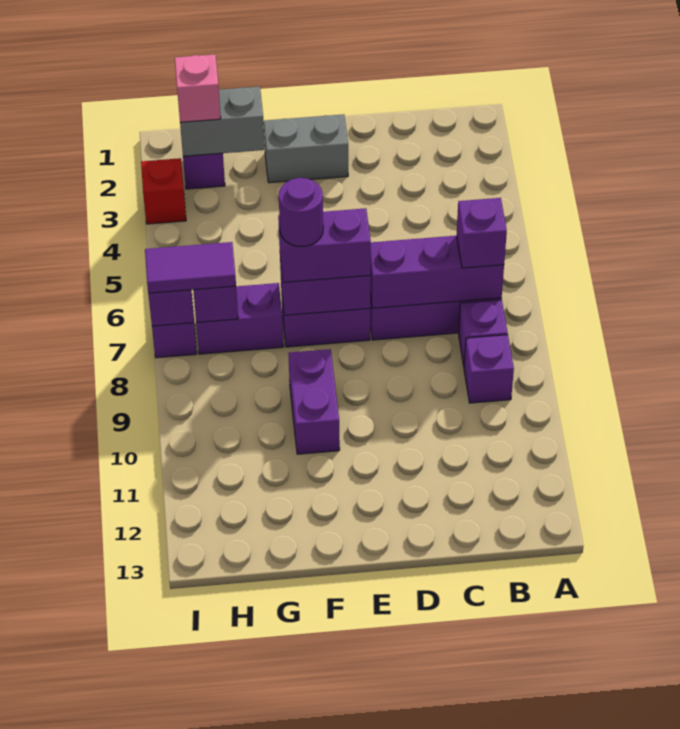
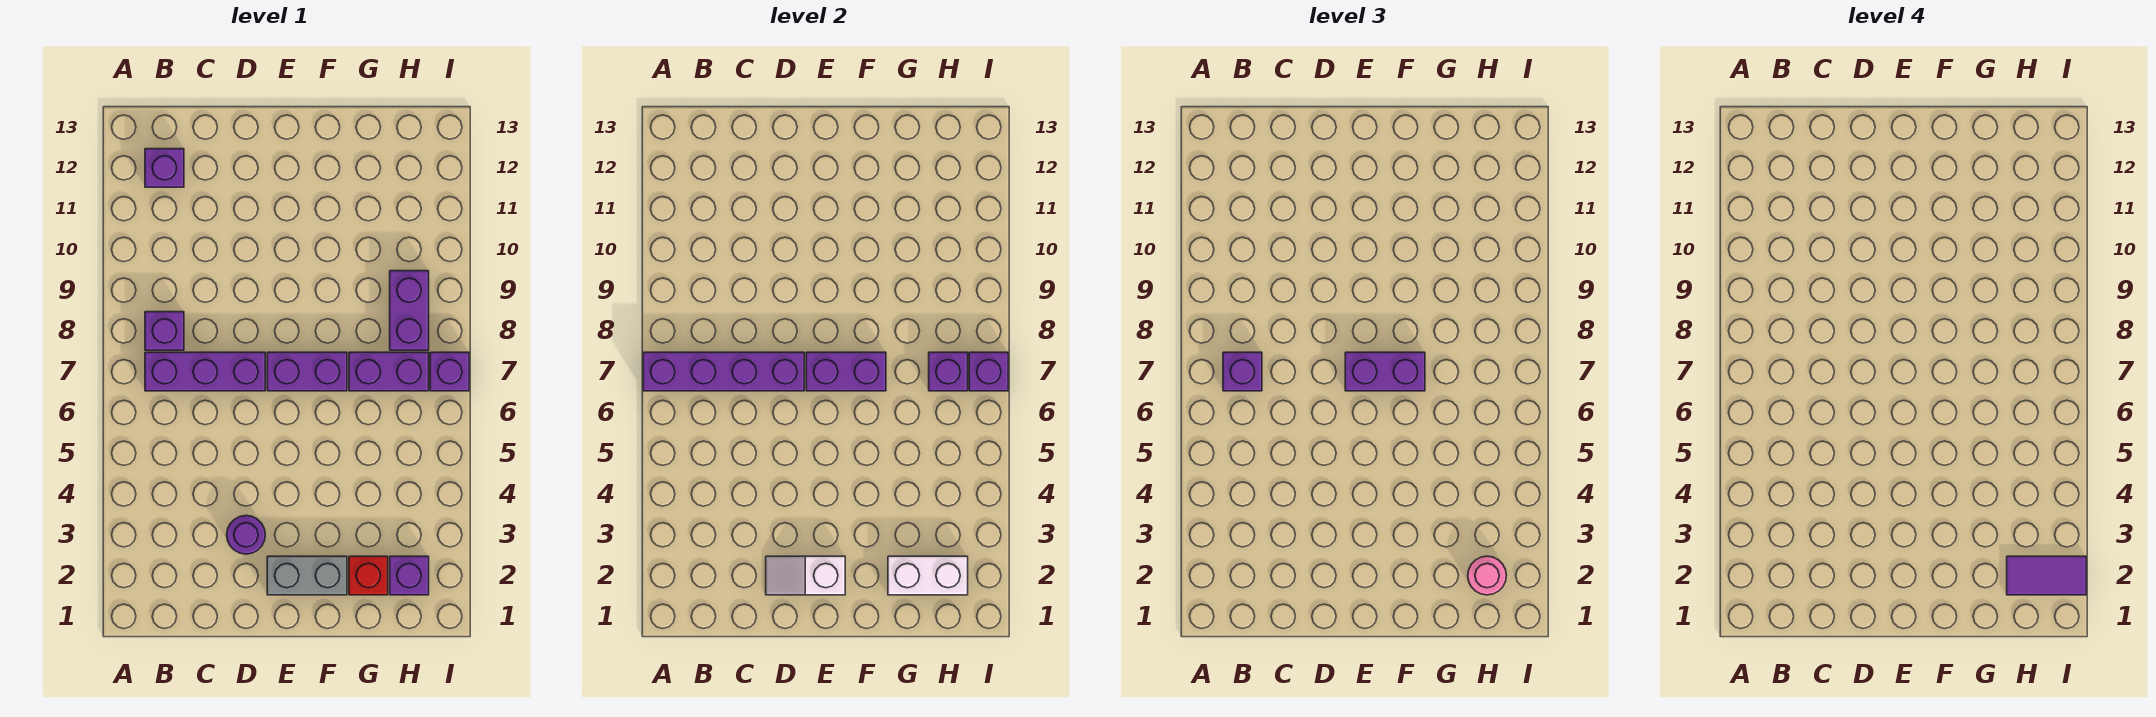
purple brick B7:D7 level 2 -> purple brick A7:D7 level 2
purple brick B9 level 1 -> purple brick B12 level 1
none -> white slope D2:E2 level 2 top E
purple round brick F7 level 4 -> purple round brick D3 level 1
purple brick F9:F10 level 1 -> purple brick H8:H9 level 1
grey brick G2:H2 level 2 -> white brick G2:H2 level 2
pink brick H2 level 3 -> pink round brick H2 level 3
purple tile H7:I7 level 3 -> purple tile H2:I2 level 4
red brick I3 level 1 -> red brick G2 level 1

